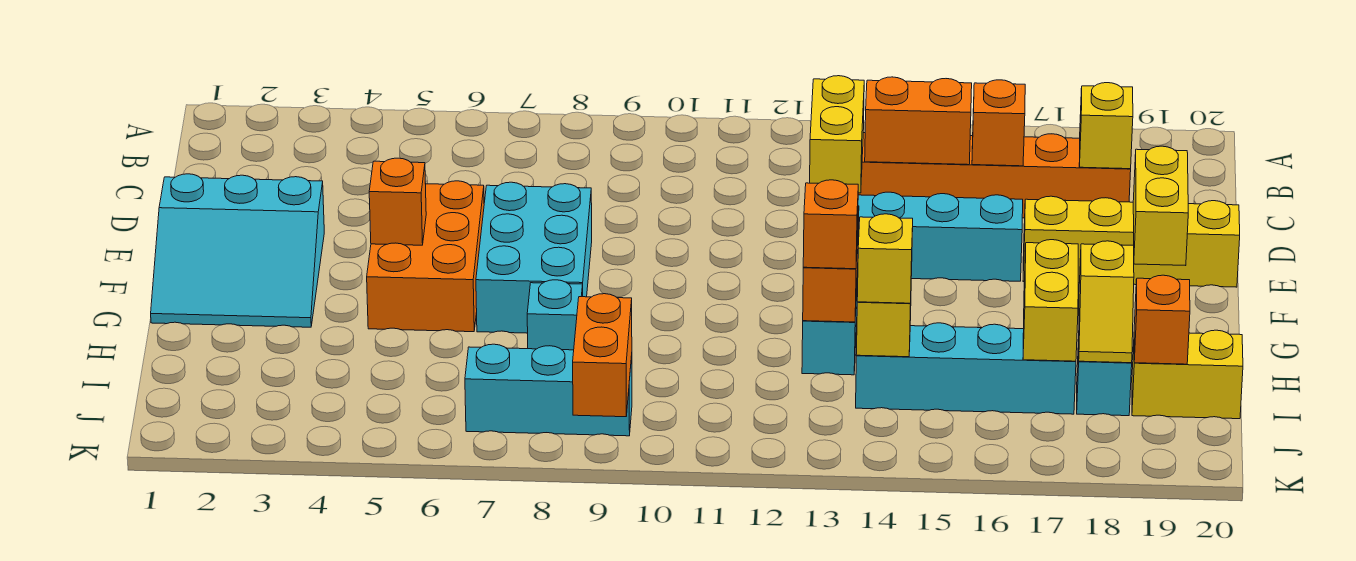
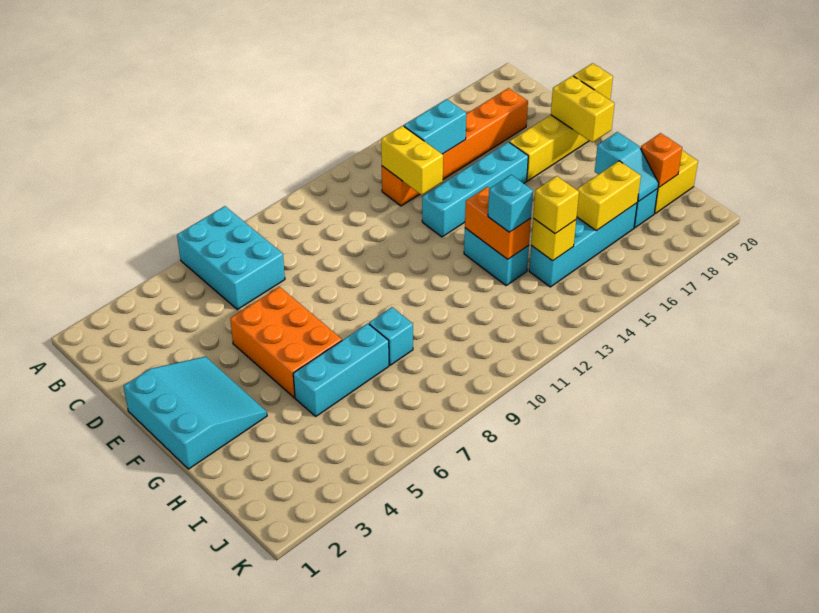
orange brick C14:C15 level 2 -> cyan brick C14:C15 level 2
orange brick C16 level 2 -> none
yellow brick C18 level 2 -> yellow brick E20 level 2
cyan slope E1:G3 level 1 top E -> cyan slope E1:G3 level 1 top 1
cyan brick E7:G8 level 1 -> cyan brick A6:C7 level 1
orange brick F5 level 2 -> none
orange brick H13 level 3 -> cyan brick H13 level 3
yellow brick H17:I17 level 2 -> yellow brick I16:I17 level 2
yellow slope H18:I18 level 2 top H -> cyan slope H18:I18 level 2 top H
cyan brick J7:J9 level 1 -> cyan brick H5:H7 level 1
orange brick J9:K9 level 2 -> none

